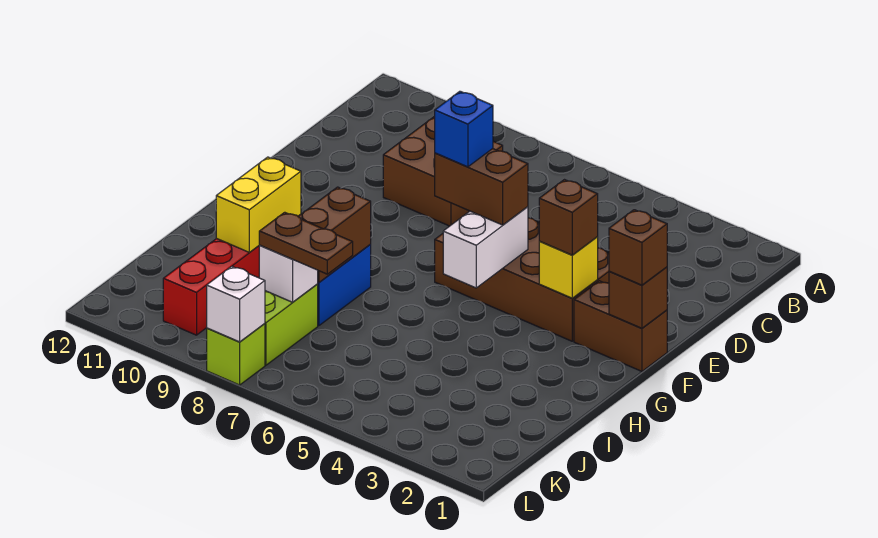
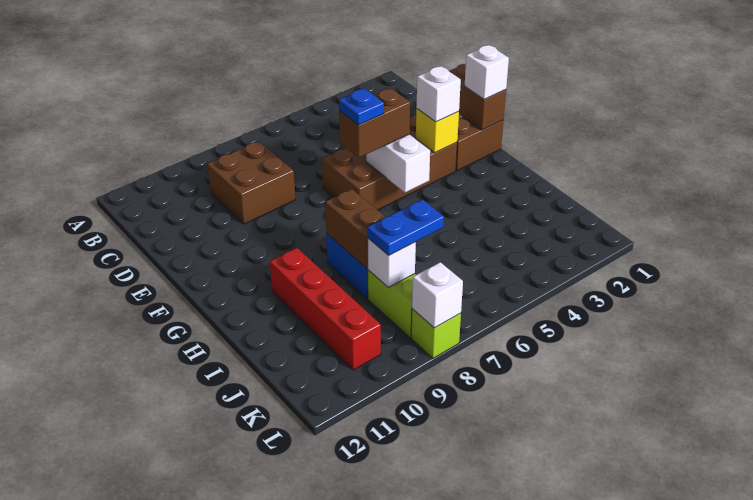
brown brick F1 level 2 -> brown brick E1:F1 level 2
brown brick F1 level 3 -> white brick F1 level 3
brown brick F3 level 3 -> white brick F3 level 3
blue brick F6 level 4 -> blue plate F6 level 4
yellow brick H10:I10 level 2 -> none
brown plate J7:J8 level 3 -> blue plate J7:J8 level 3

